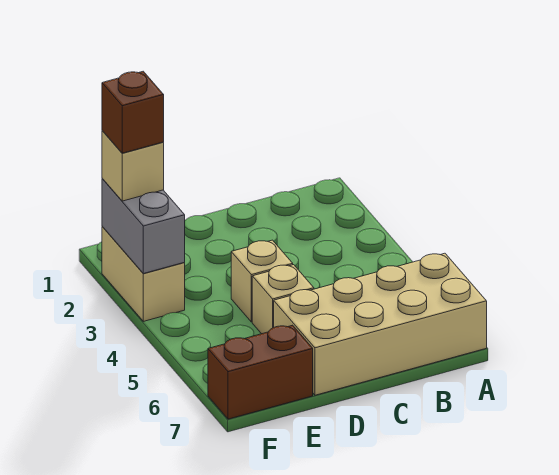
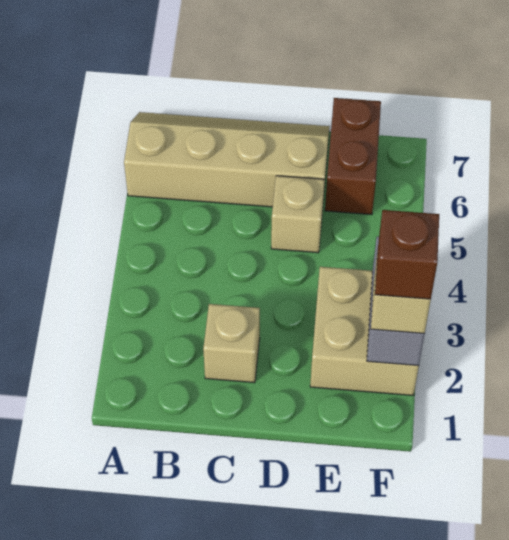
tan brick A6:D7 level 1 -> tan slope A6:D7 level 1 top 6
tan brick D4 level 1 -> tan brick C2 level 1
brown brick E7:F7 level 1 -> brown brick E6:E7 level 1
tan brick F2:F3 level 1 -> tan brick E2:F3 level 1

